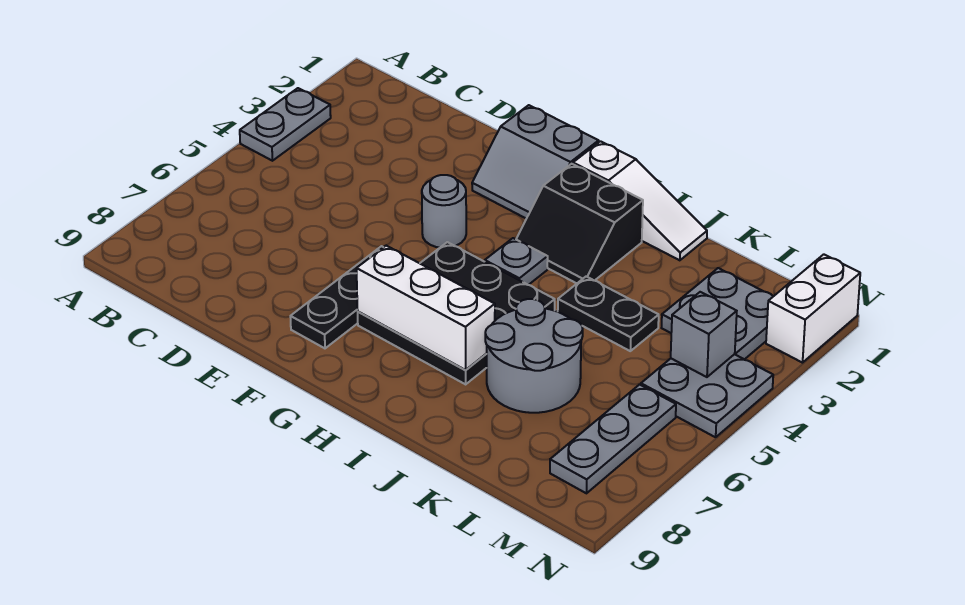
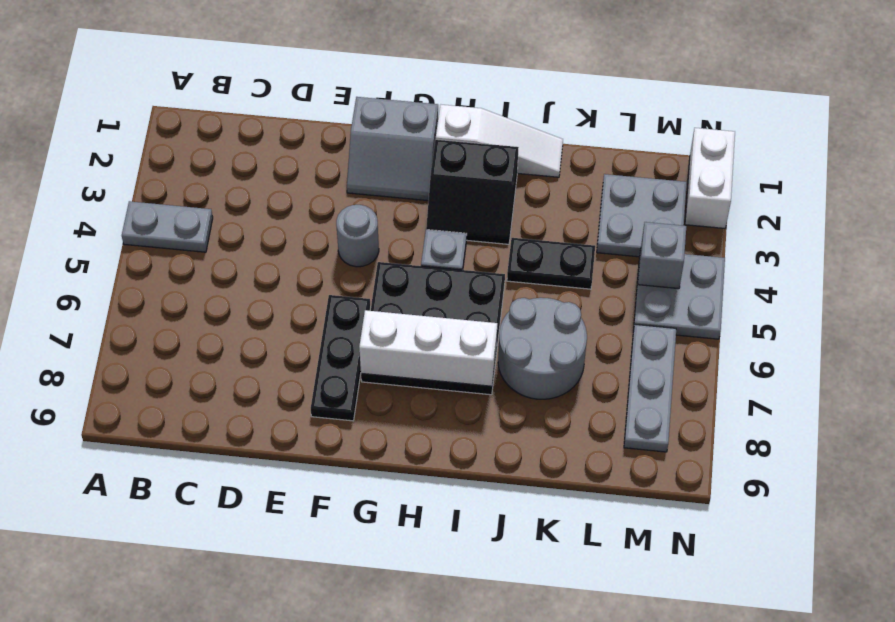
grey plate A3:A4 level 1 -> grey plate A4:B4 level 1

